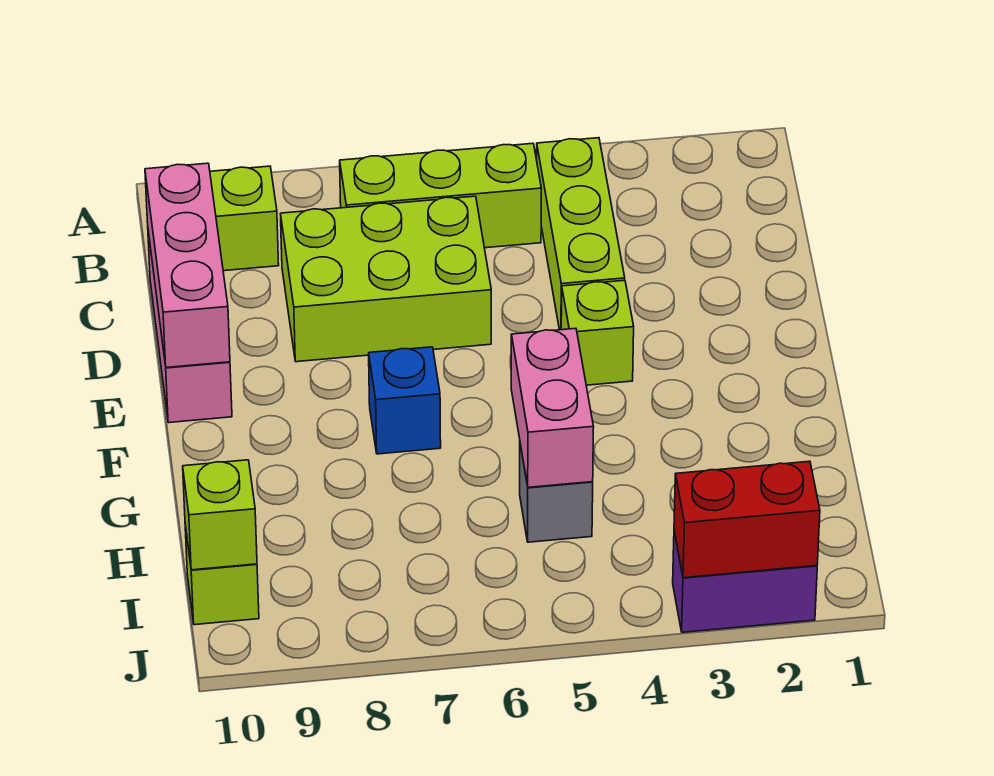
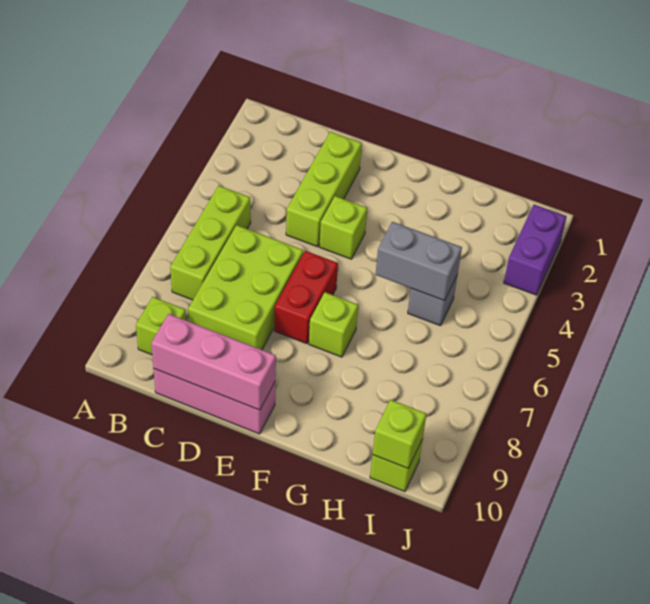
lime brick B4:D4 level 1 -> lime brick D2:D4 level 1
blue brick F7 level 1 -> lime brick F7 level 1
pink brick G5:H5 level 2 -> grey brick G5:H5 level 2
red brick J2:J3 level 2 -> red brick E6:E7 level 1

